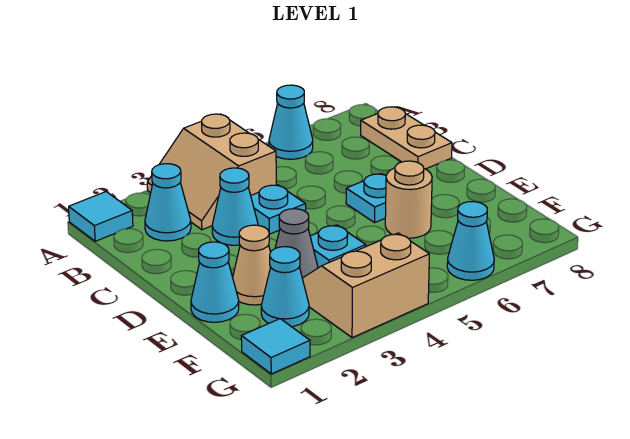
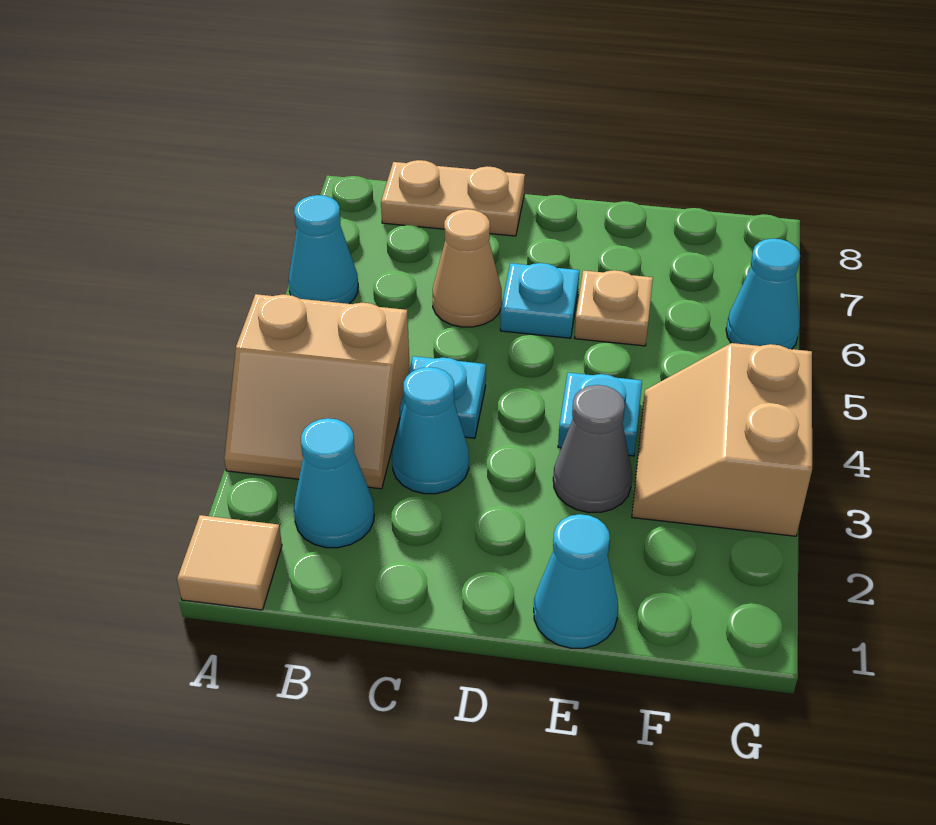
cyan tile A1 level 1 -> tan tile A1 level 1
tan cone E2 level 1 -> tan cone C6 level 1
tan round brick E6 level 1 -> tan plate E6 level 1
cyan cone F2 level 1 -> none
cyan tile G1 level 1 -> none

